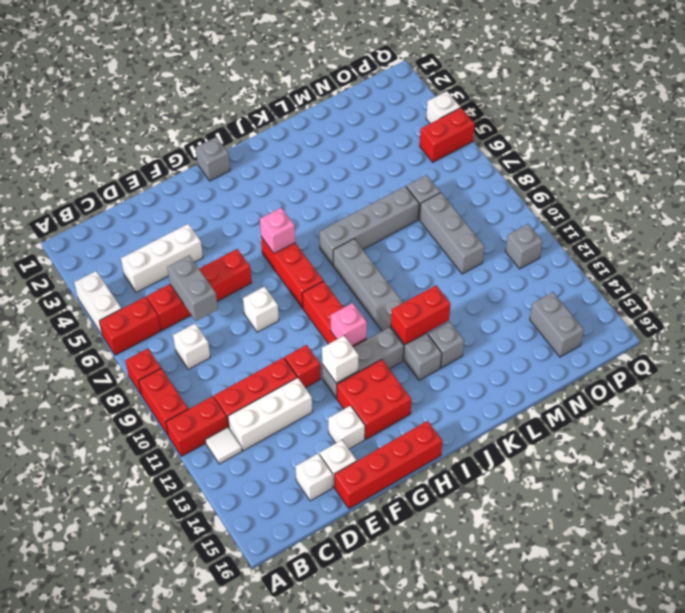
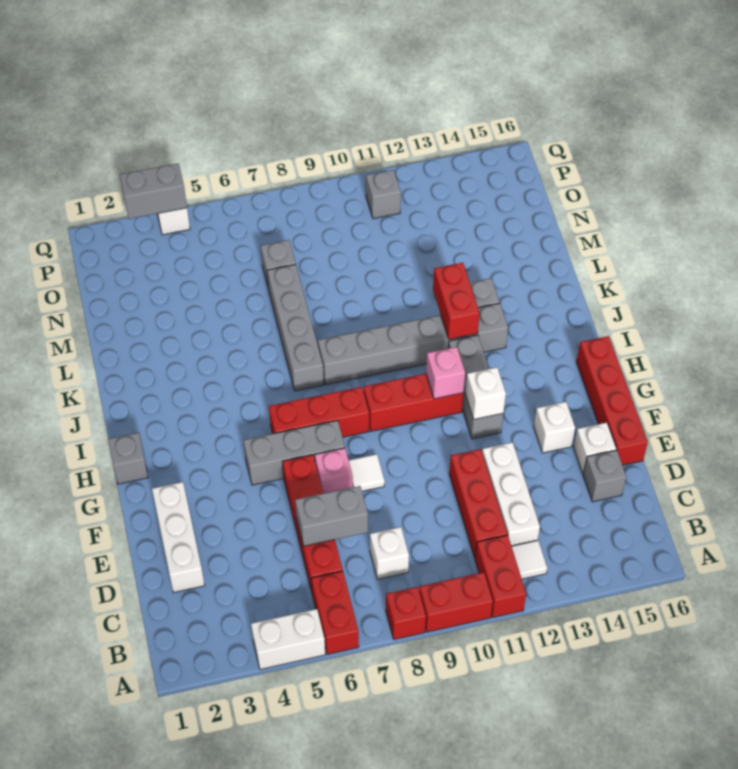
white brick C4:E4 level 1 -> white brick D2:F2 level 1
white brick D15 level 1 -> grey brick D15 level 1
white brick F8 level 1 -> white tile F8 level 1
red brick F11 level 1 -> none
red brick G13:H14 level 1 -> none
pink brick H6 level 2 -> pink brick F7 level 1
grey brick N8:N10 level 1 -> grey brick G5:G7 level 1
grey brick O14:O15 level 1 -> grey brick Q3:Q4 level 2
red brick P5:Q5 level 1 -> none

